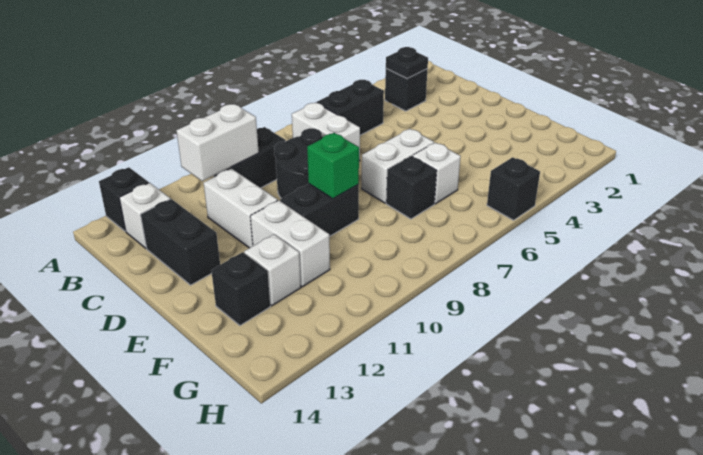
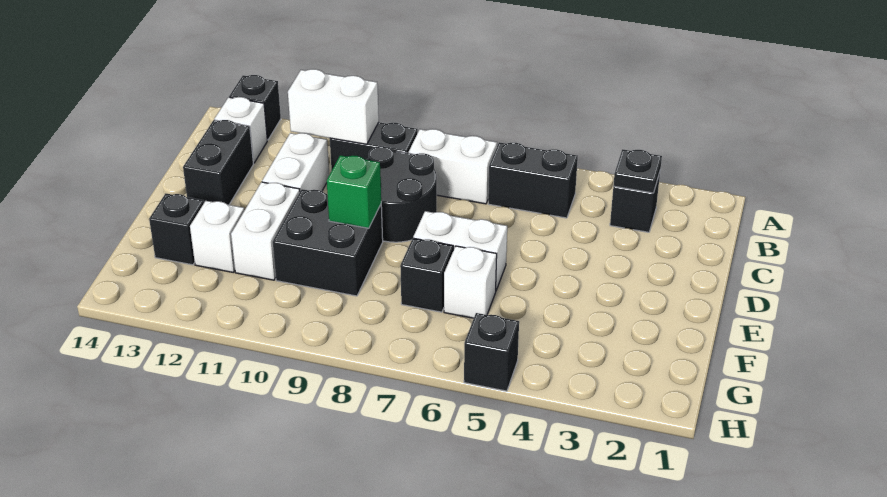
white brick B7:C7 level 1 -> white brick B7:B8 level 1
black brick E9:E10 level 1 -> black brick E9:F10 level 1

